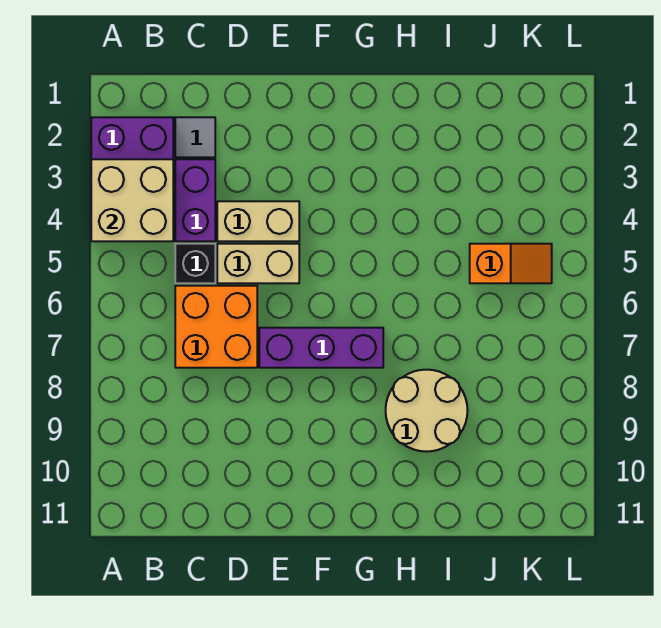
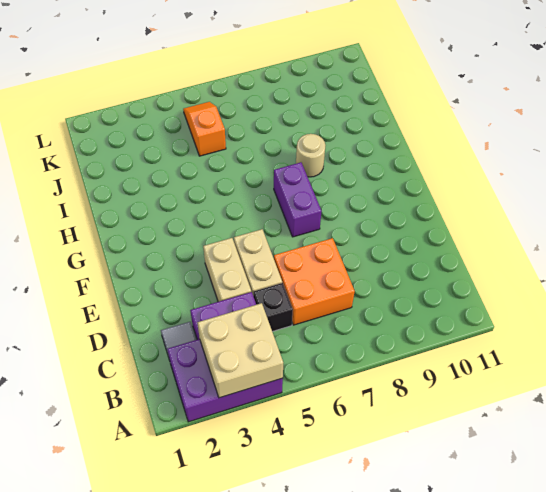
purple brick E7:G7 level 1 -> purple brick F7:G7 level 1
tan round brick H8:I9 level 1 -> tan round brick H8 level 1

